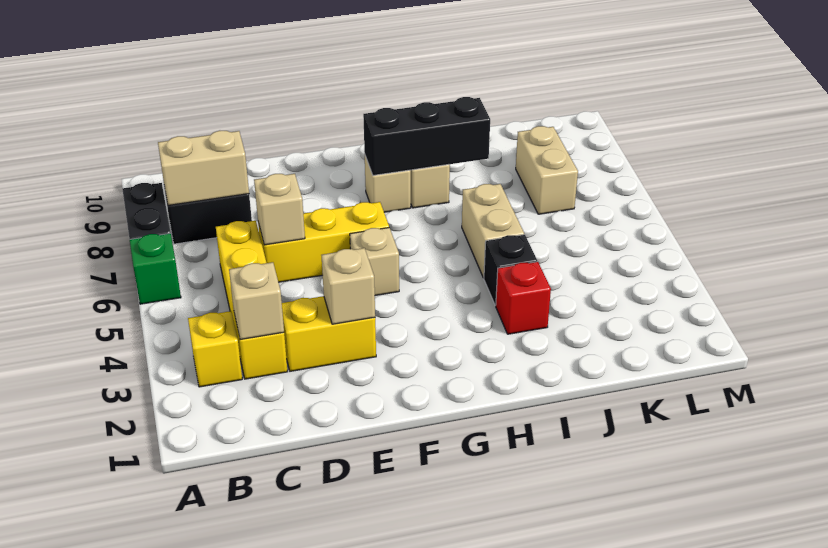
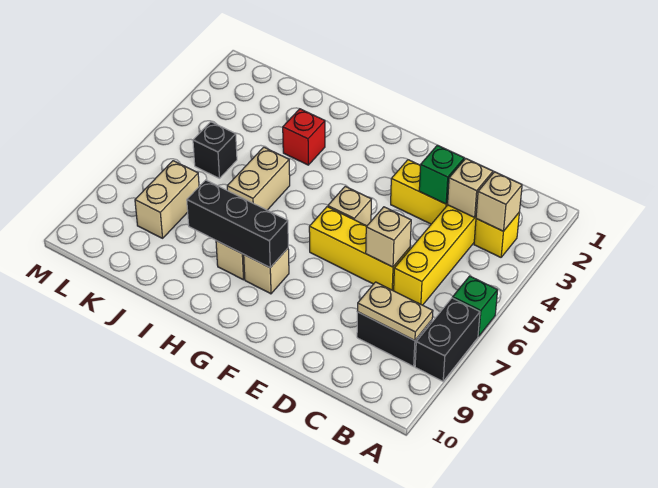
tan brick B8:C8 level 2 -> tan plate B8:C8 level 2
none -> green brick D3 level 2
tan brick E3 level 2 -> tan brick B3 level 2
black brick I4 level 1 -> black brick K5 level 1

